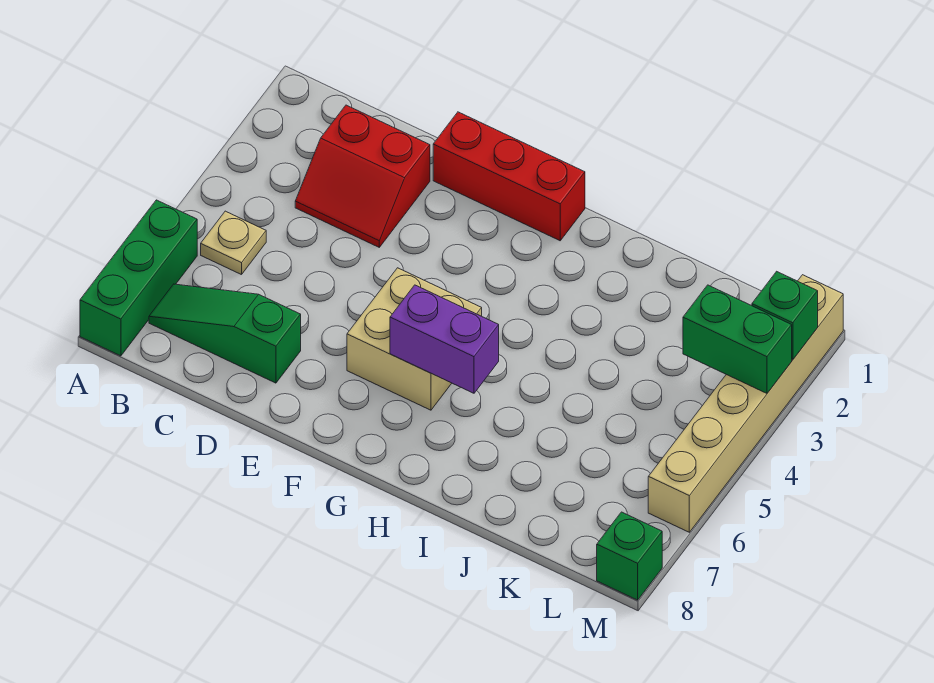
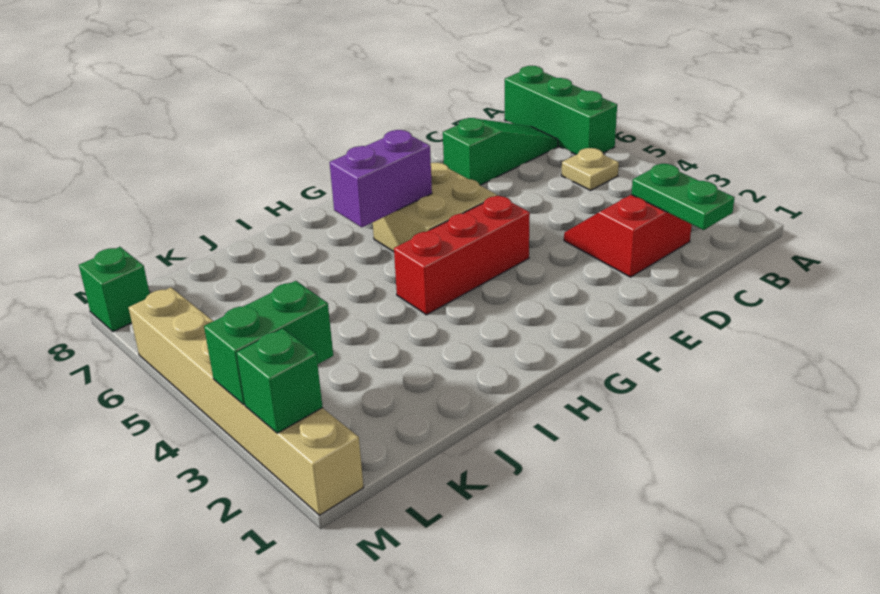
none -> green plate C1:C2 level 2
red brick E1:G1 level 1 -> red brick F4:H4 level 1

